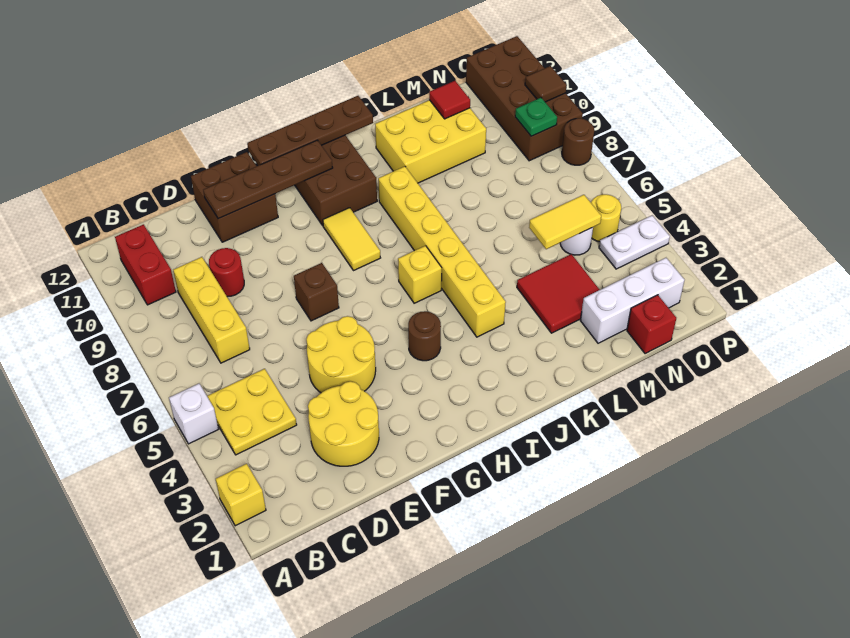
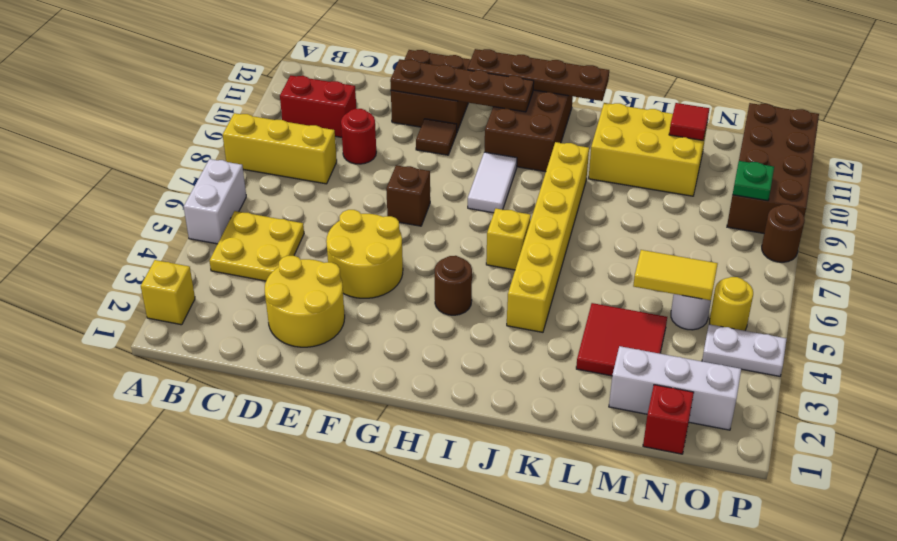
white brick A5 level 1 -> white brick A5:A6 level 1
red brick B10:B11 level 1 -> red brick B10:C10 level 1
yellow brick C7:C9 level 1 -> yellow brick A8:C8 level 1
yellow tile H8:H9 level 1 -> white tile H8:H9 level 1
brown tile P10 level 2 -> brown tile F10 level 1

